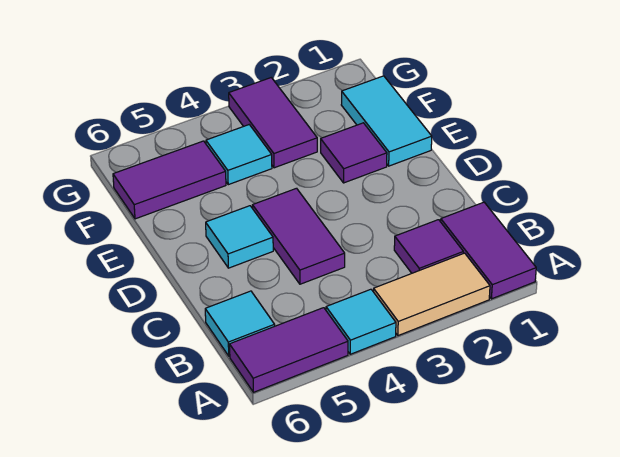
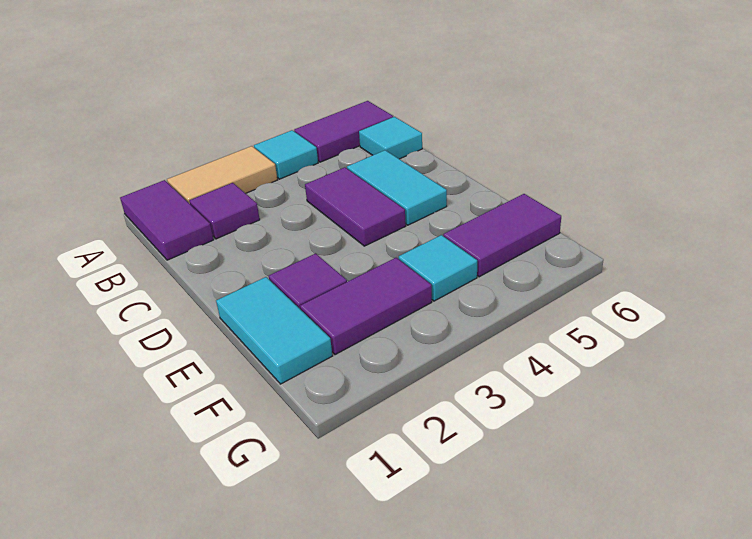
cyan tile D5 level 1 -> cyan tile C5:D5 level 1
purple tile F3:G3 level 1 -> purple tile F2:F3 level 1

